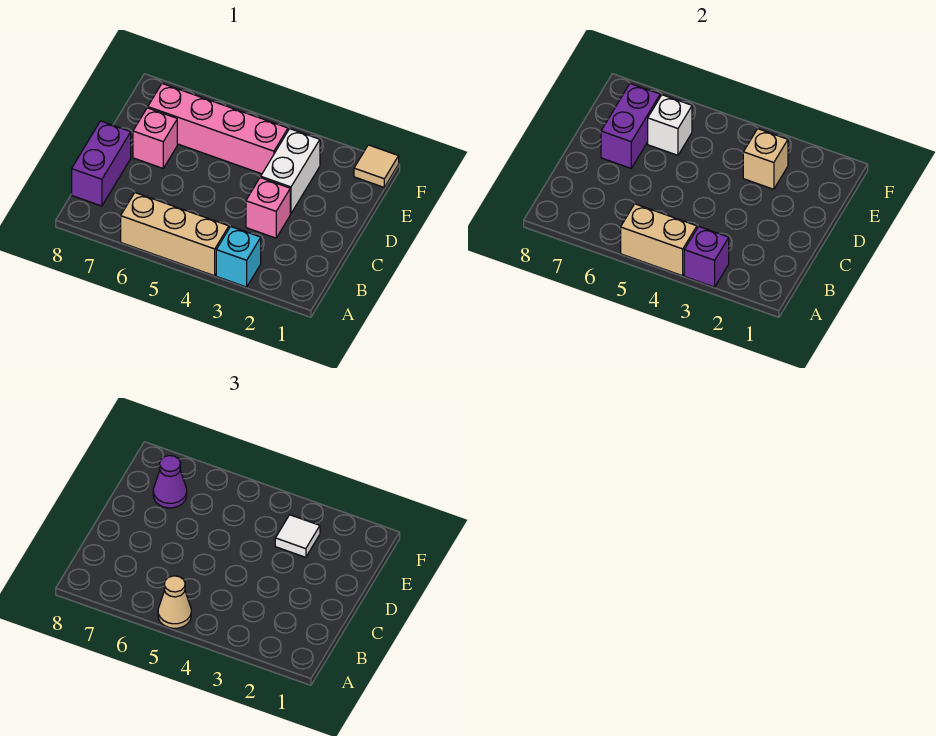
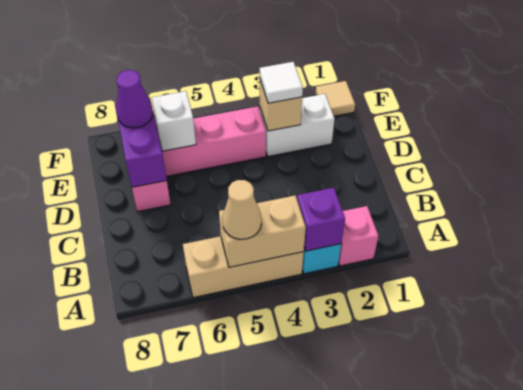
purple brick B8:C8 level 1 -> none
pink brick C3 level 1 -> pink brick A2 level 1
white brick D3:E3 level 1 -> white brick E2:E3 level 1

